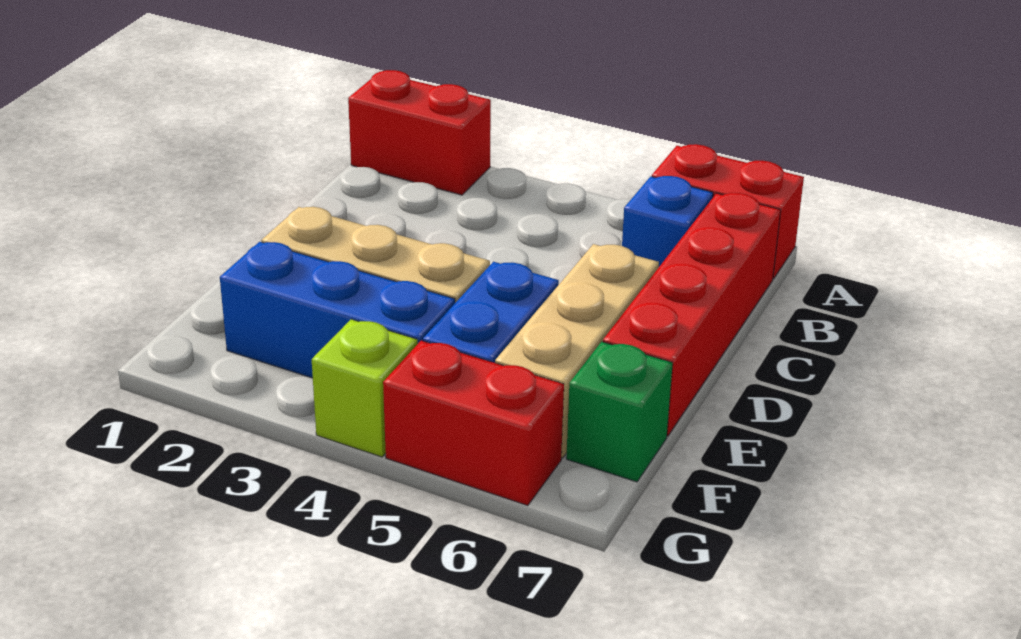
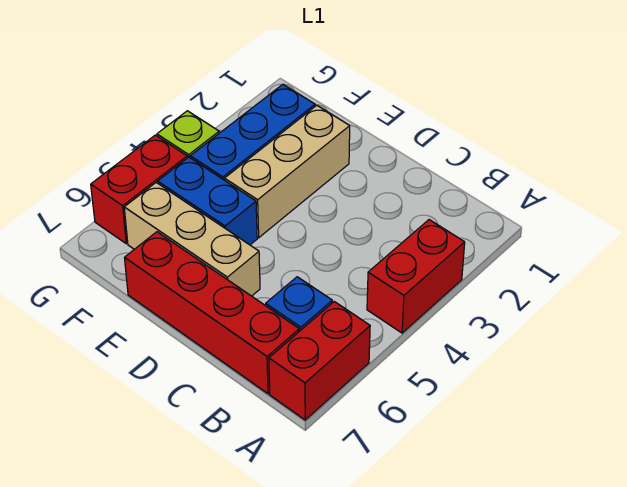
red brick A1:A2 level 1 -> red brick A3:A4 level 1
green brick F7 level 1 -> none

